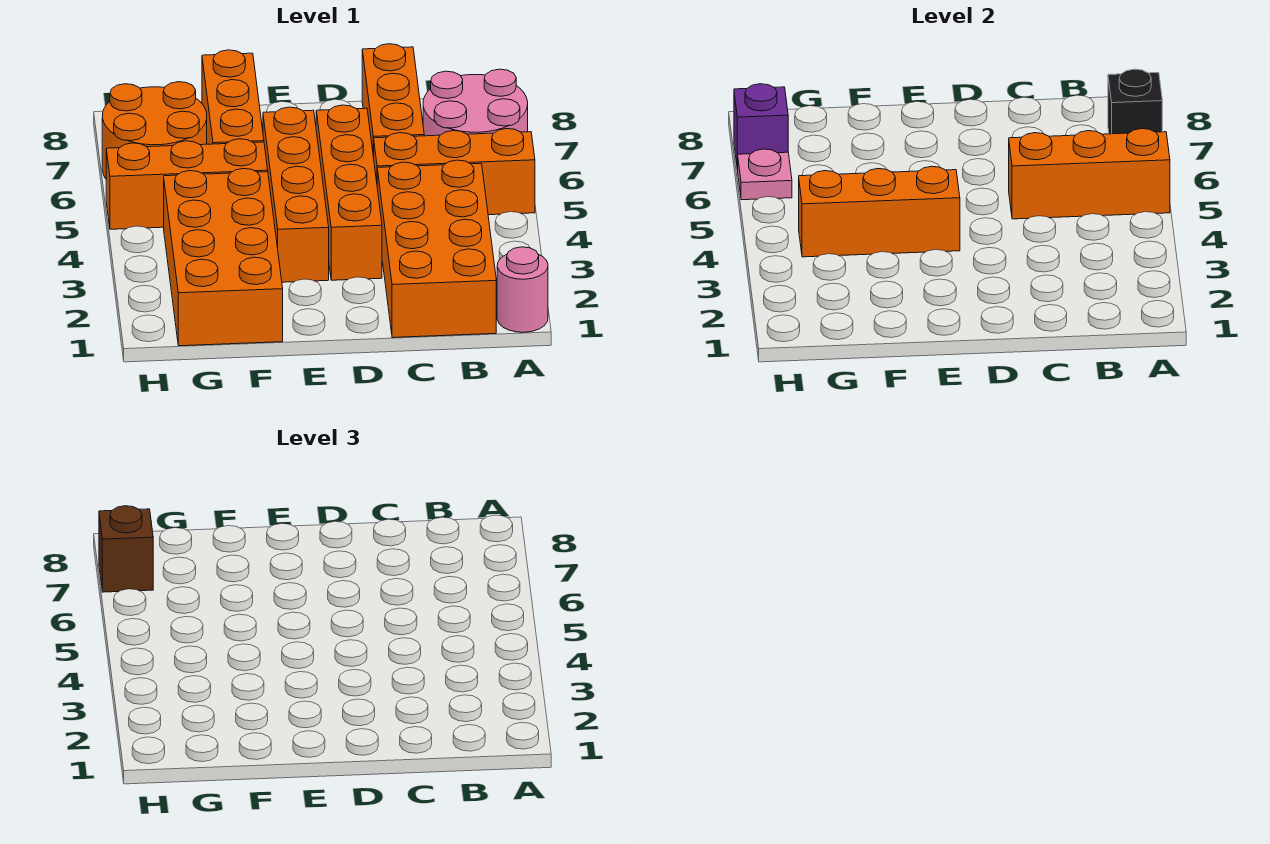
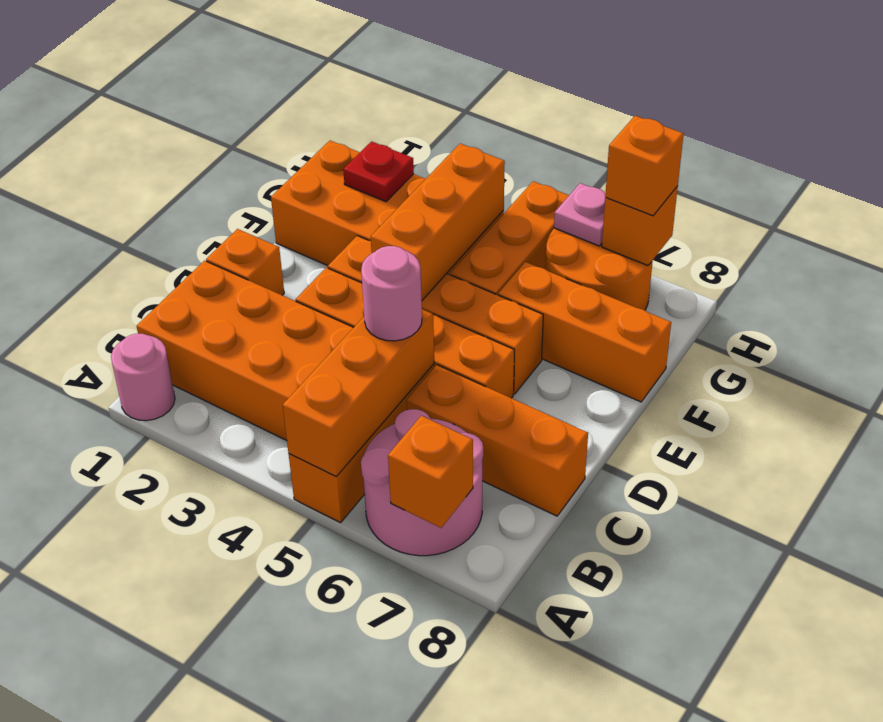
black brick A7 level 2 -> orange brick A7 level 2
none -> pink round brick C5 level 3
none -> orange brick D1 level 1
none -> red plate G2 level 2
purple brick H7 level 2 -> orange brick H7 level 2
brown brick H7 level 3 -> orange brick H7 level 3

